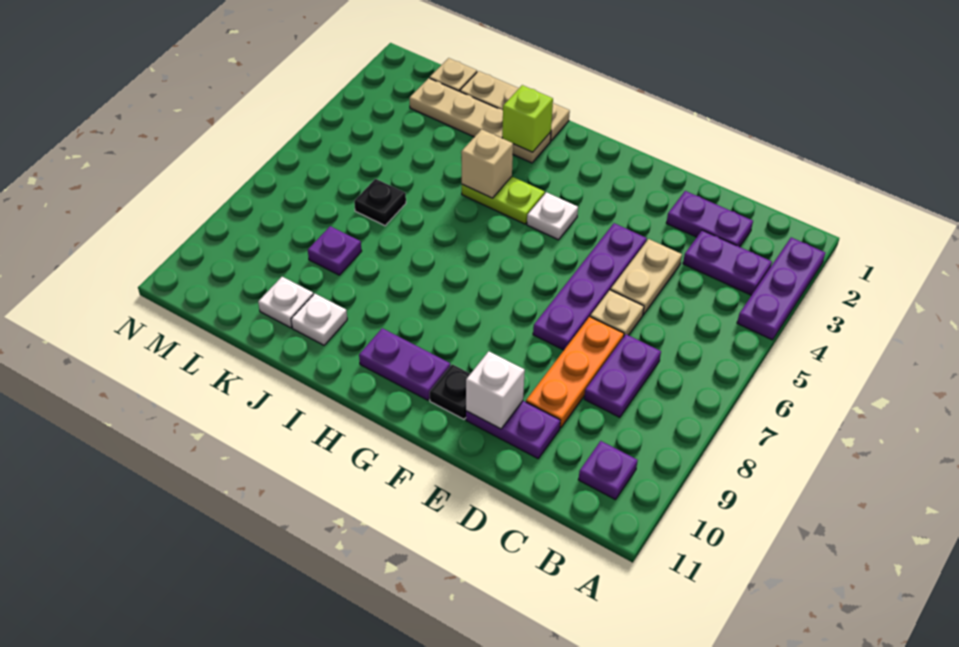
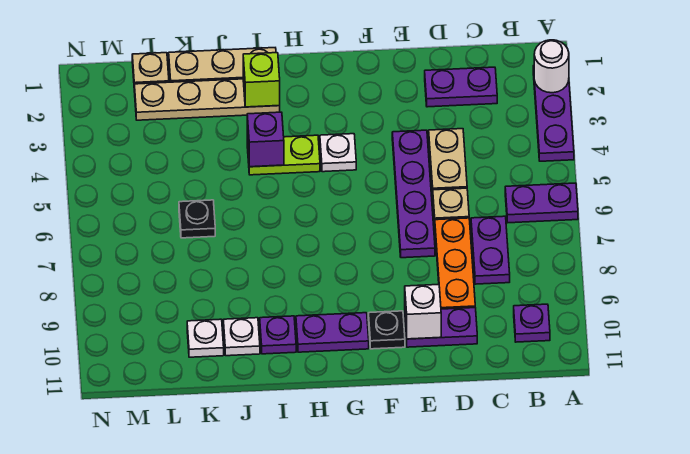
none -> white round brick A2 level 2
purple plate B3:C3 level 1 -> purple plate A6:B6 level 1
tan brick I4 level 2 -> purple brick I4 level 2
purple plate K8 level 1 -> purple plate I10 level 1

